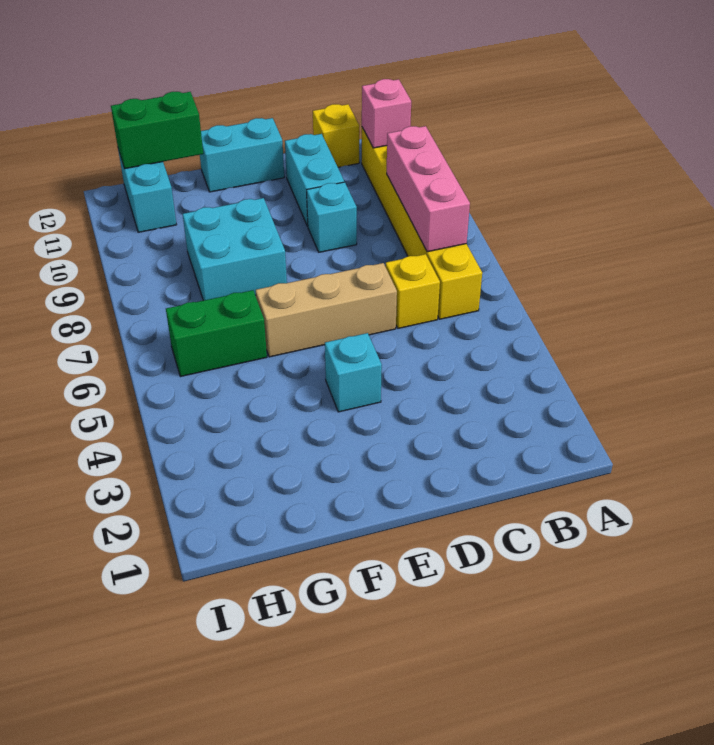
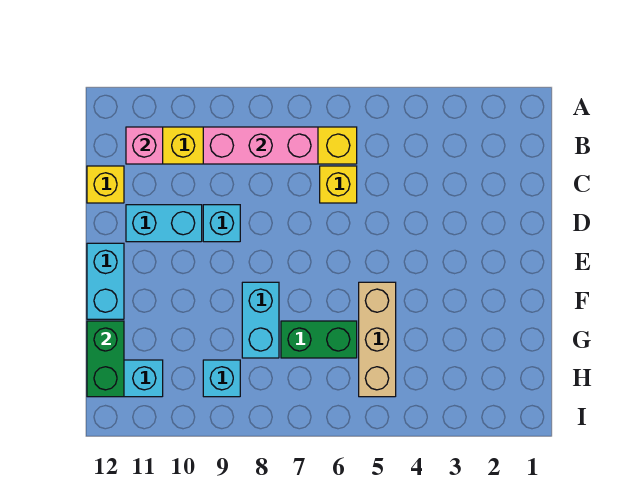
tan brick D6:F6 level 1 -> tan brick F5:H5 level 1
cyan brick E4 level 1 -> cyan brick H9 level 1
cyan brick F8:G9 level 1 -> cyan brick F8:G8 level 1
green brick G6:H6 level 1 -> green brick G6:G7 level 1

